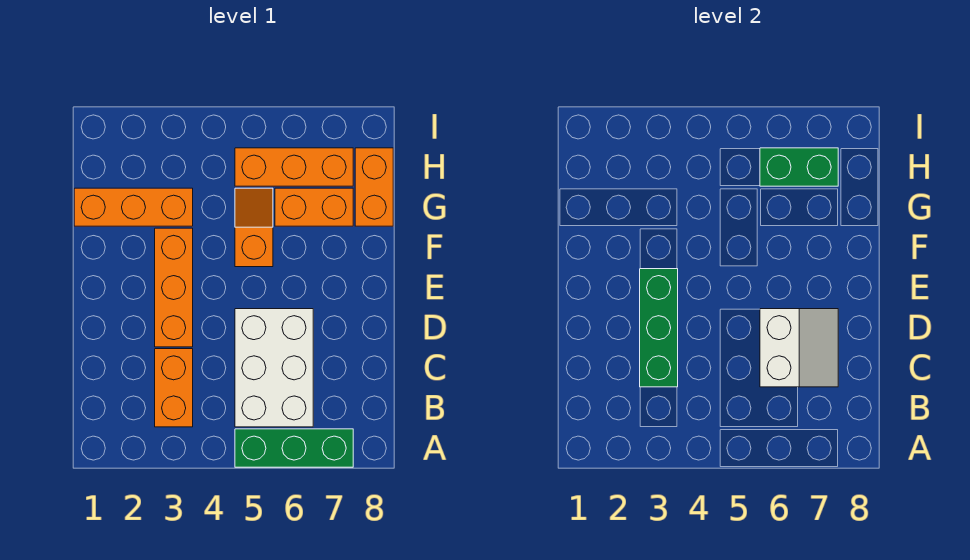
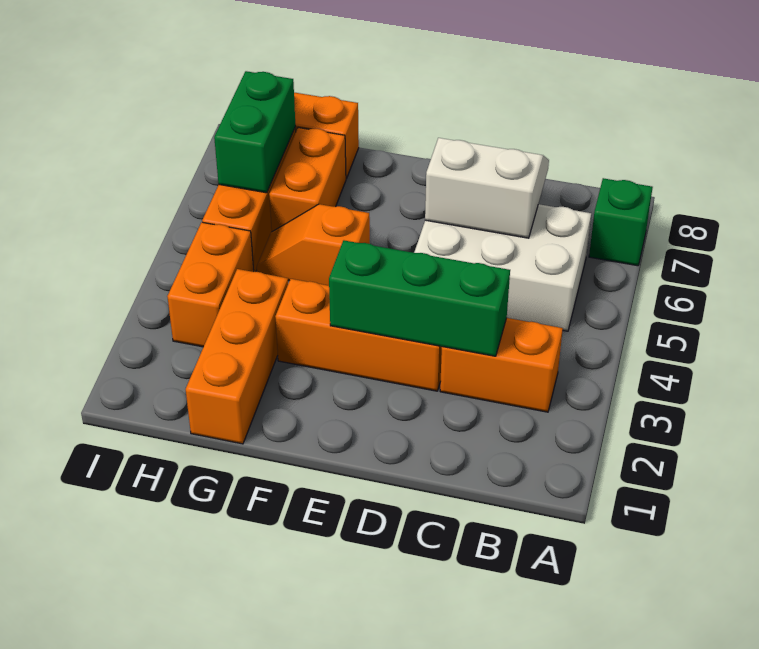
green brick A5:A7 level 1 -> green brick A7 level 1
none -> orange brick H3:H4 level 1

